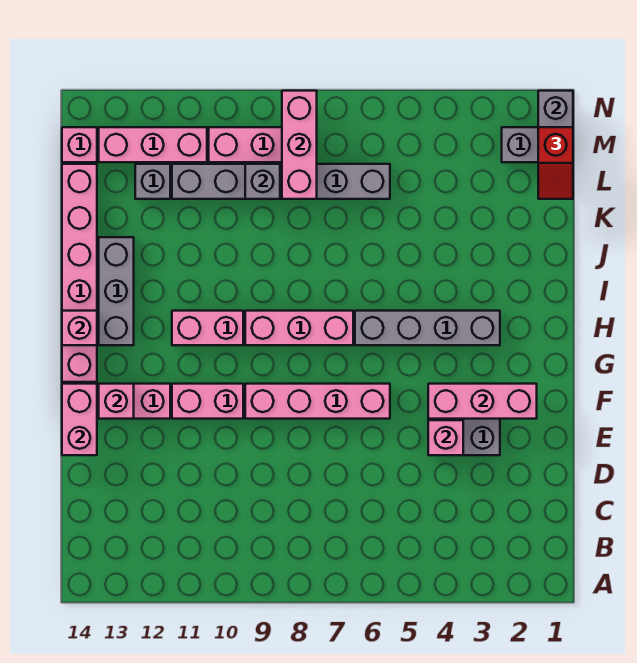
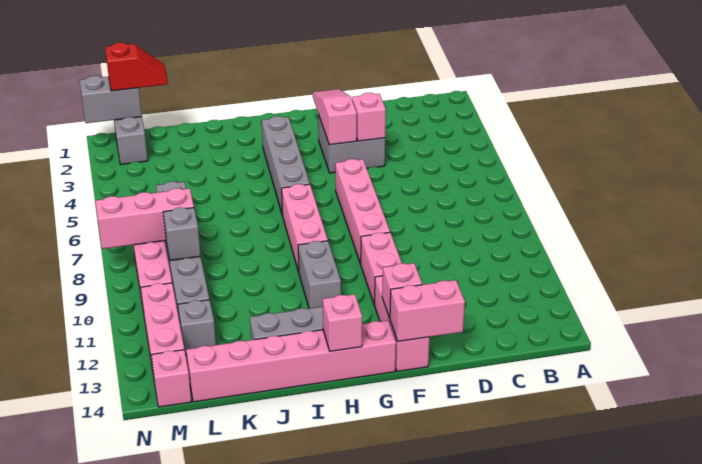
pink brick F2:F4 level 2 -> pink slope F2:F4 level 2 top 4
pink brick H10:H11 level 1 -> grey brick H10:H11 level 1

